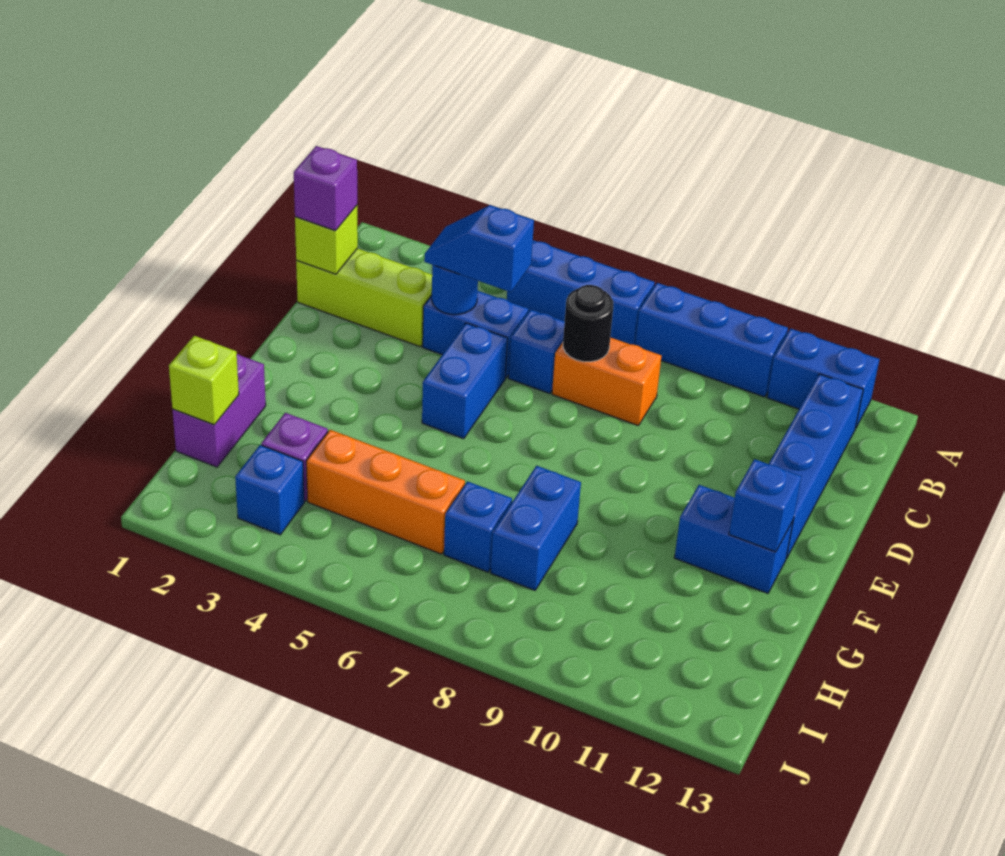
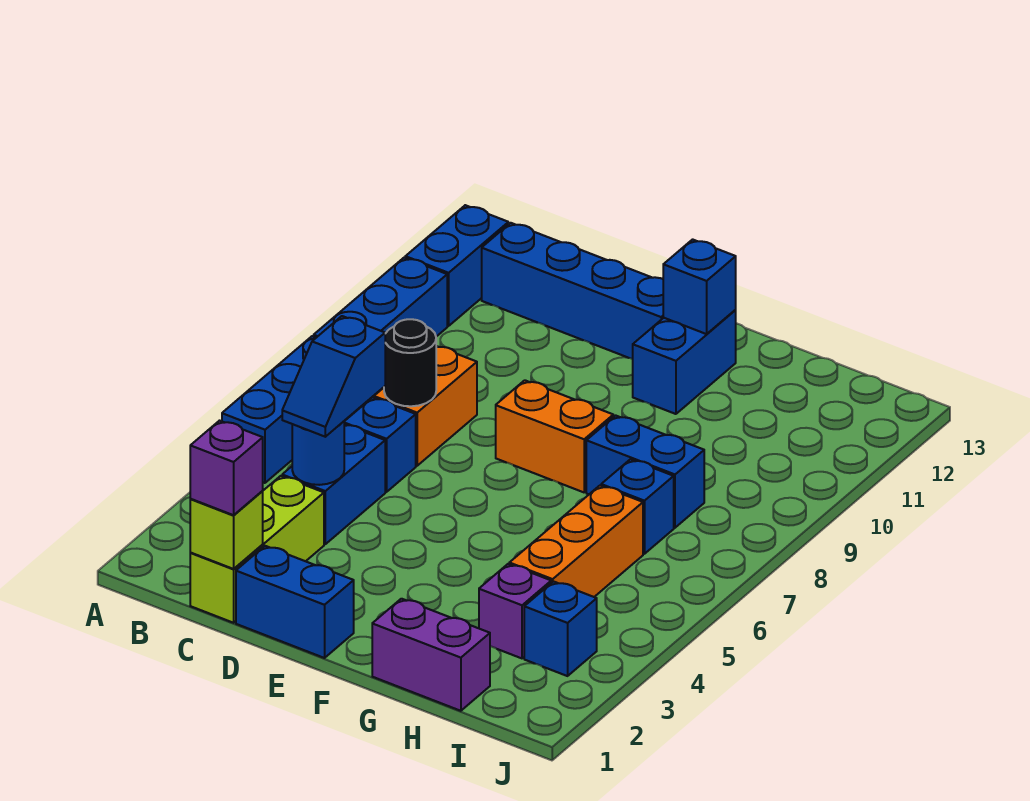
blue brick D5:E5 level 1 -> blue brick D1:E1 level 1
none -> orange brick E8:F8 level 1
lime brick H1 level 2 -> none

